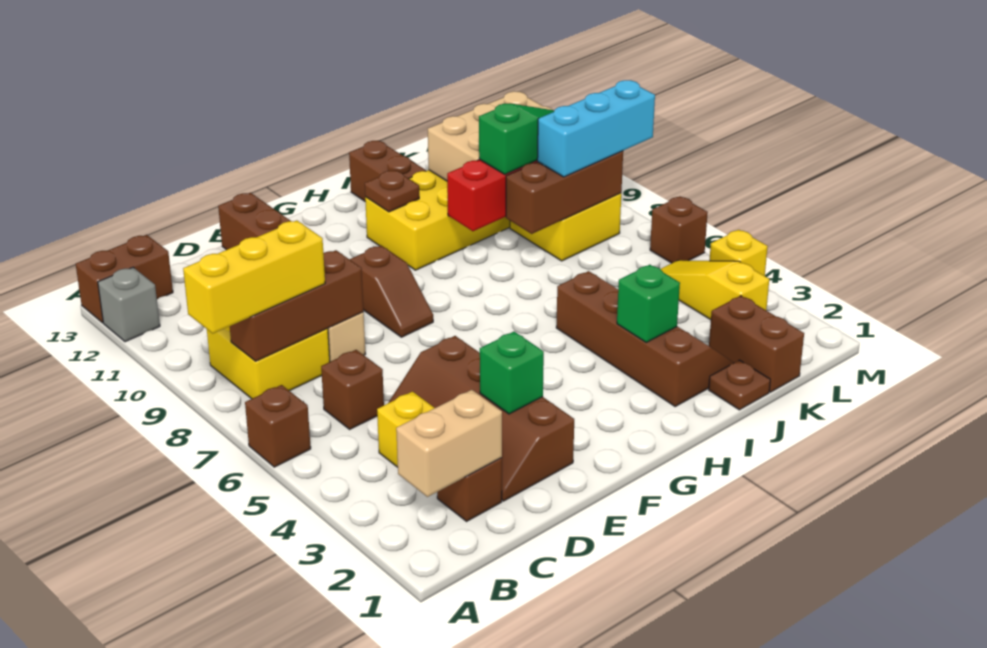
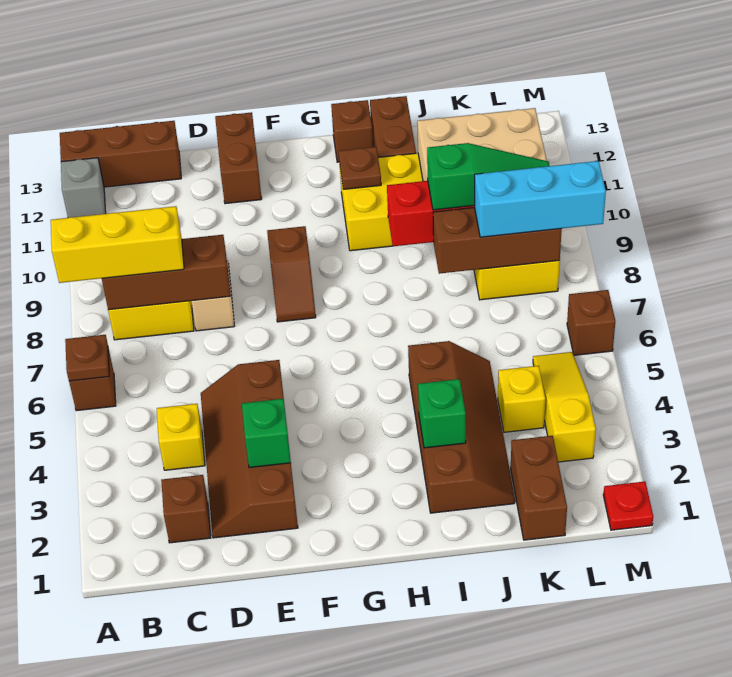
brown brick A13:B13 level 1 -> brown brick A13:C13 level 1
tan brick B2:C2 level 2 -> none
brown brick C6 level 1 -> brown brick H13 level 1
brown plate J1 level 1 -> brown plate A6 level 2
none -> red plate M1 level 1
yellow brick M4 level 1 -> yellow brick K4 level 1

